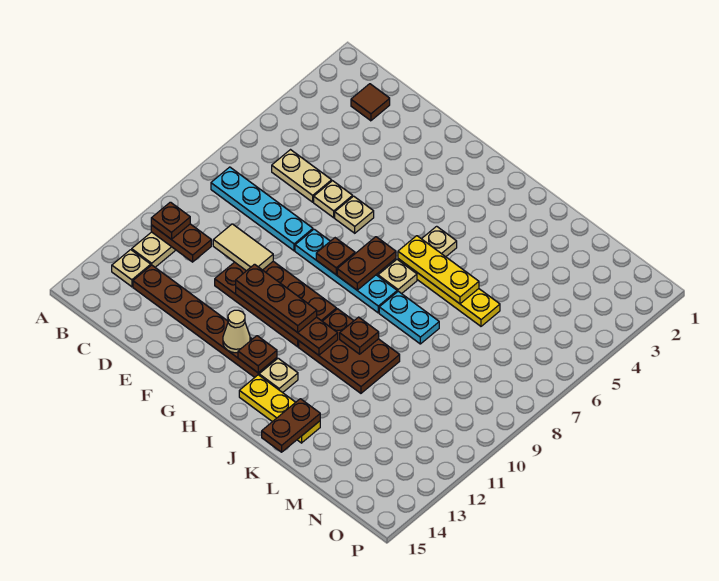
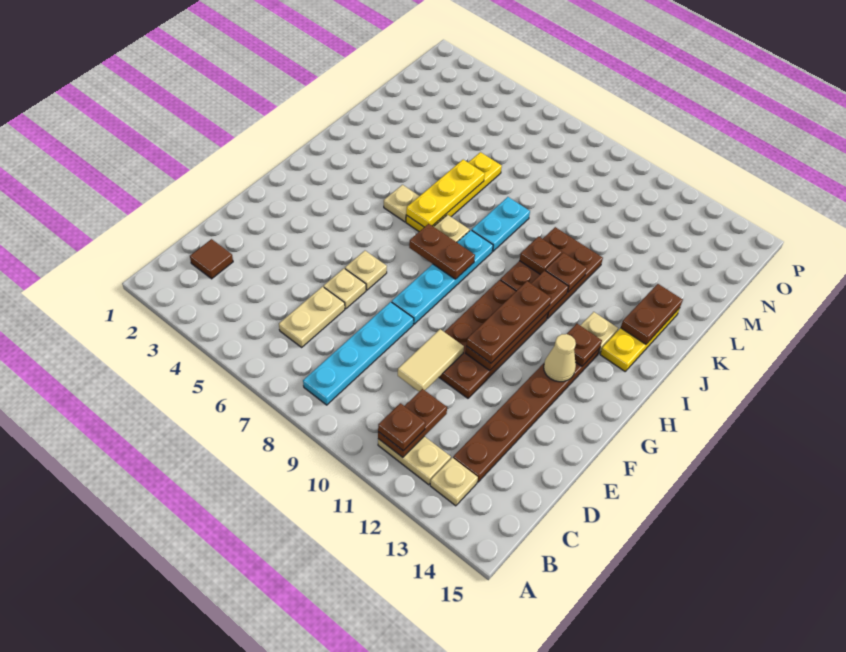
brown plate G8 level 2 -> brown plate J11 level 2
brown plate K14:K15 level 2 -> brown plate J14:K14 level 2

